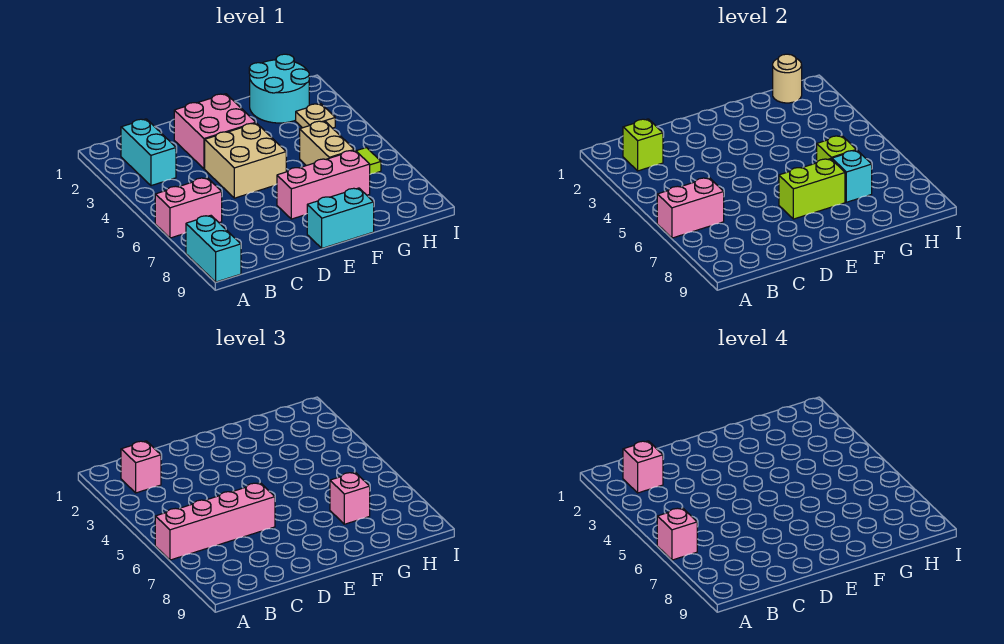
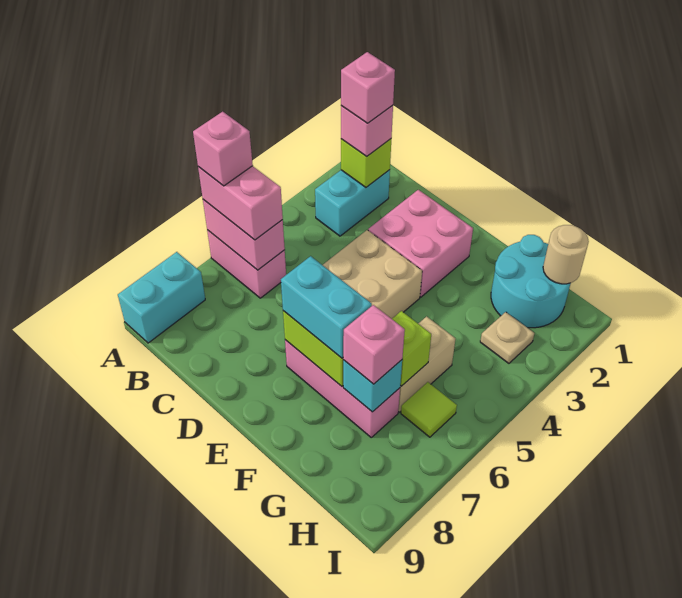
pink brick A6:D6 level 3 -> pink brick A6:B6 level 3
cyan brick E9:F9 level 1 -> cyan brick E7:F7 level 3

